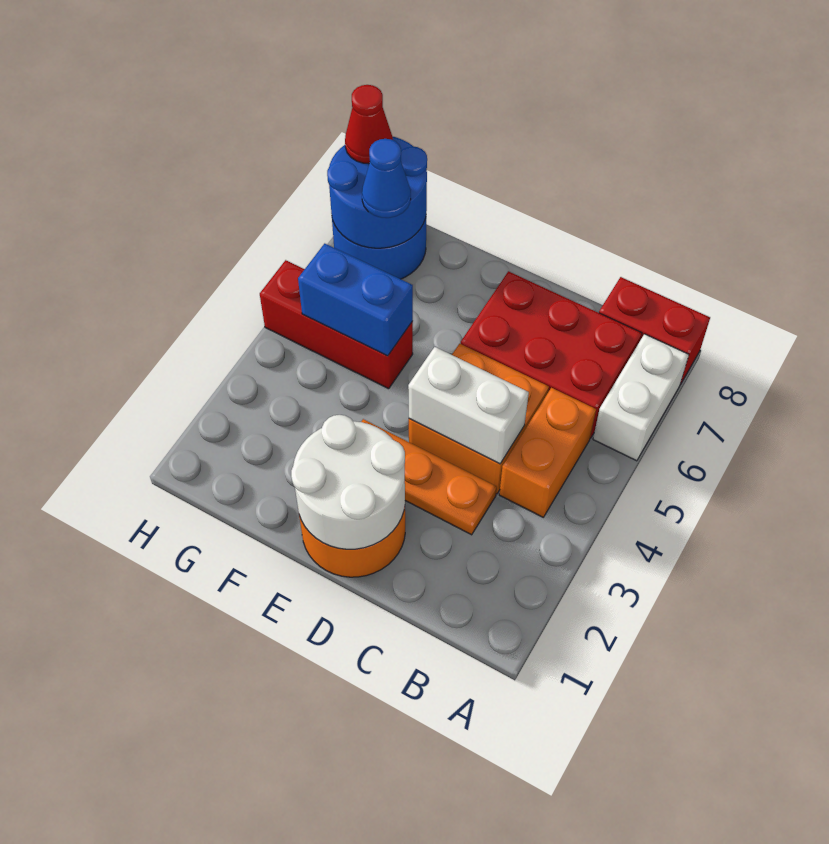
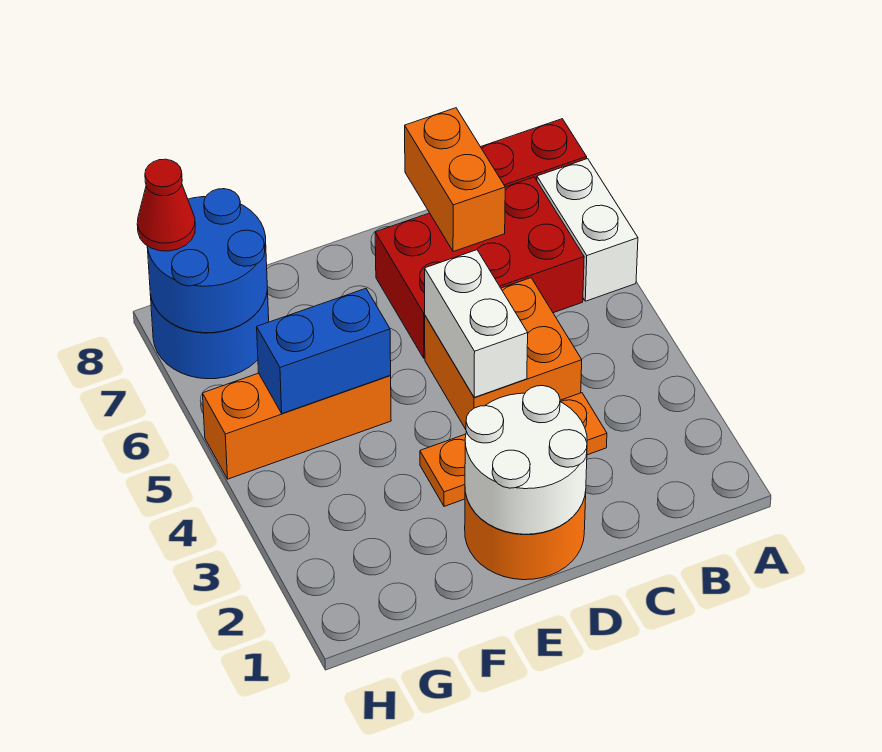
orange brick B4:B5 level 1 -> orange brick C7:C8 level 2
white brick C4:D4 level 2 -> white brick D4:D5 level 2
red brick F5:H5 level 1 -> orange brick F5:H5 level 1
blue cone G7 level 3 -> none

